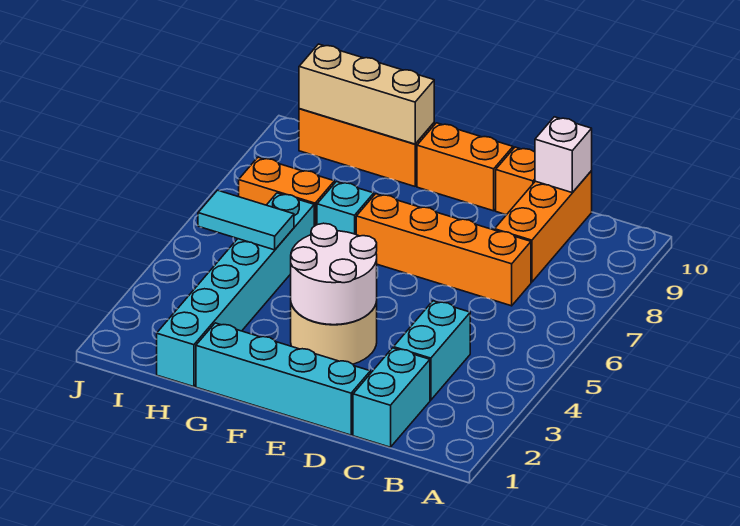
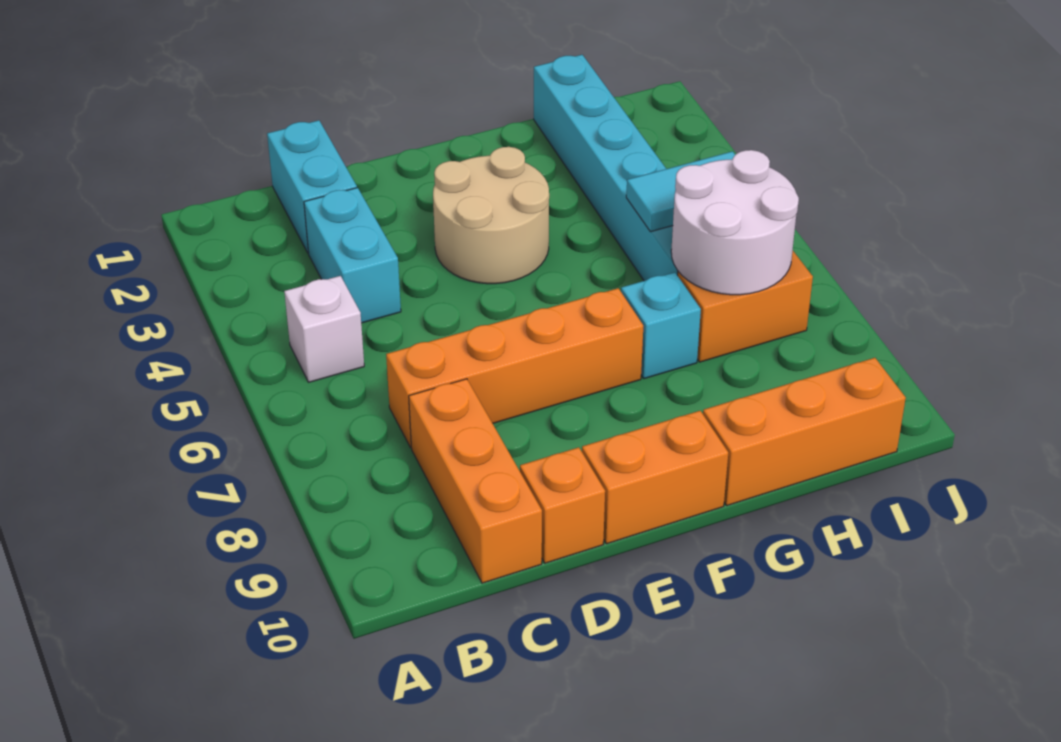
white brick C10 level 2 -> white brick B5 level 1
cyan brick D1:G1 level 1 -> none
white round brick E3:F4 level 2 -> white round brick H6:I7 level 2
tan brick G10:I10 level 2 -> none

